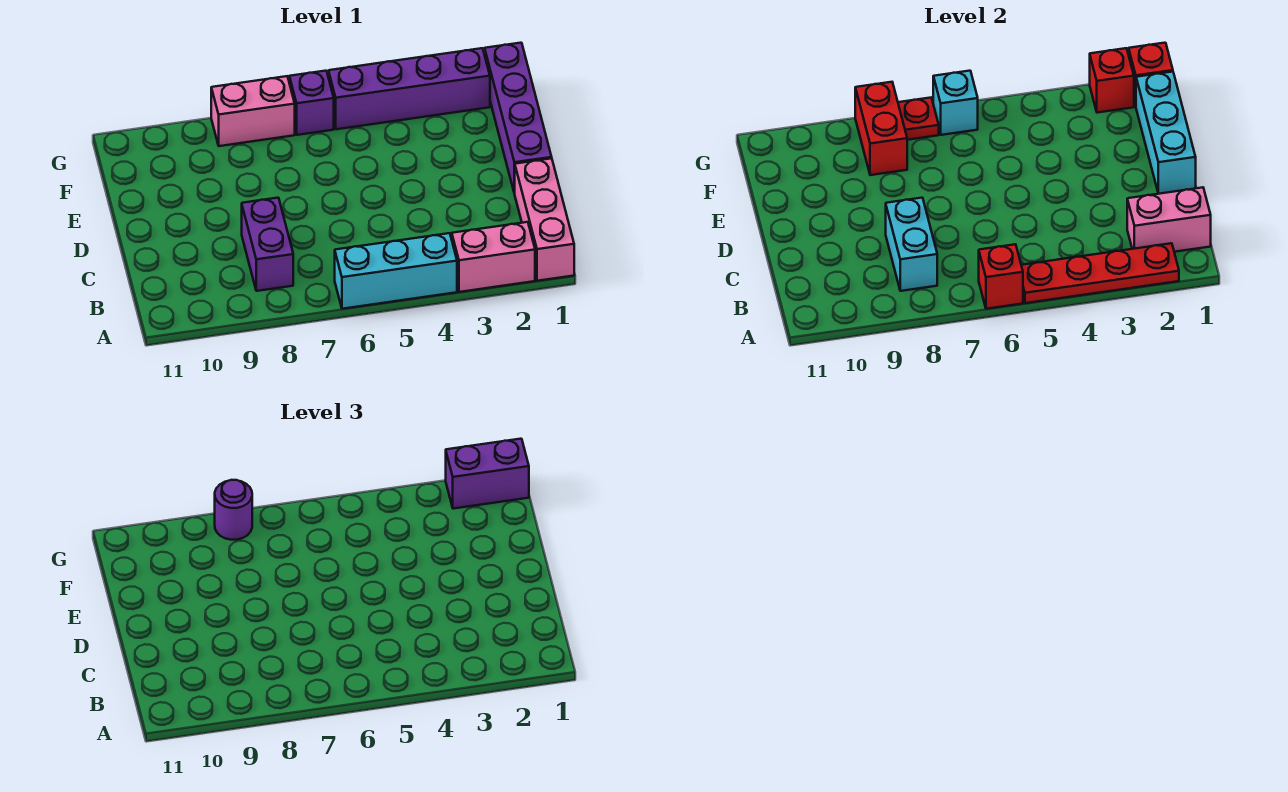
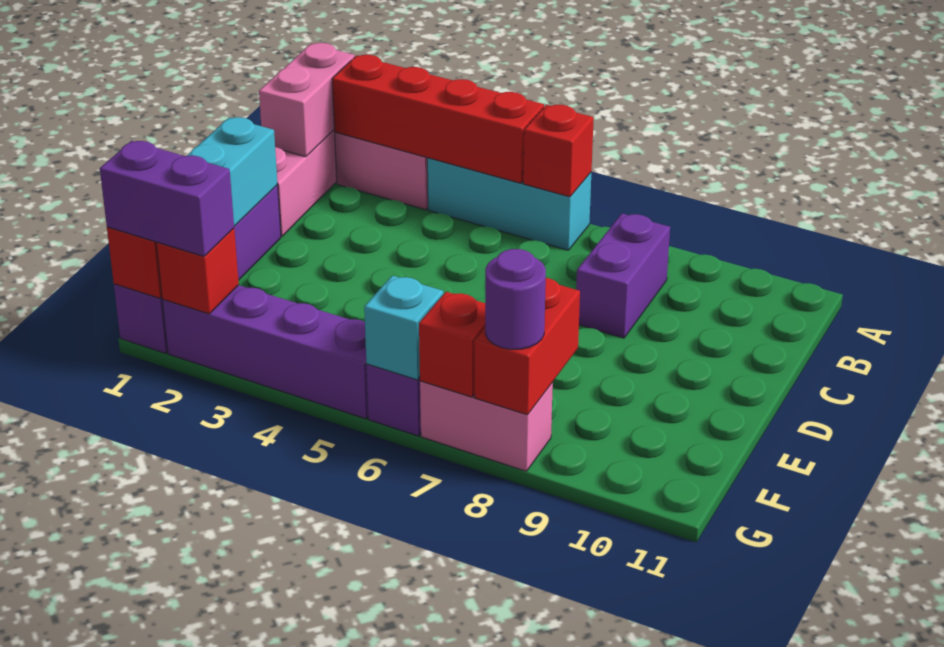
red plate A2:A5 level 2 -> red brick A2:A5 level 2
pink brick B1:B2 level 2 -> pink brick A1:B1 level 2
cyan brick B8:C8 level 2 -> none
red plate G7 level 2 -> red brick G7 level 2

